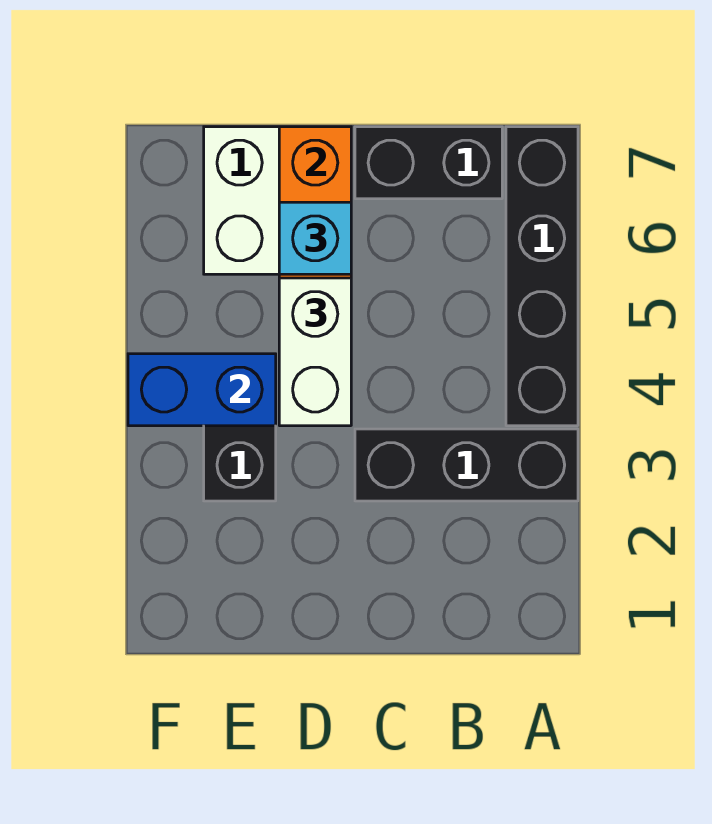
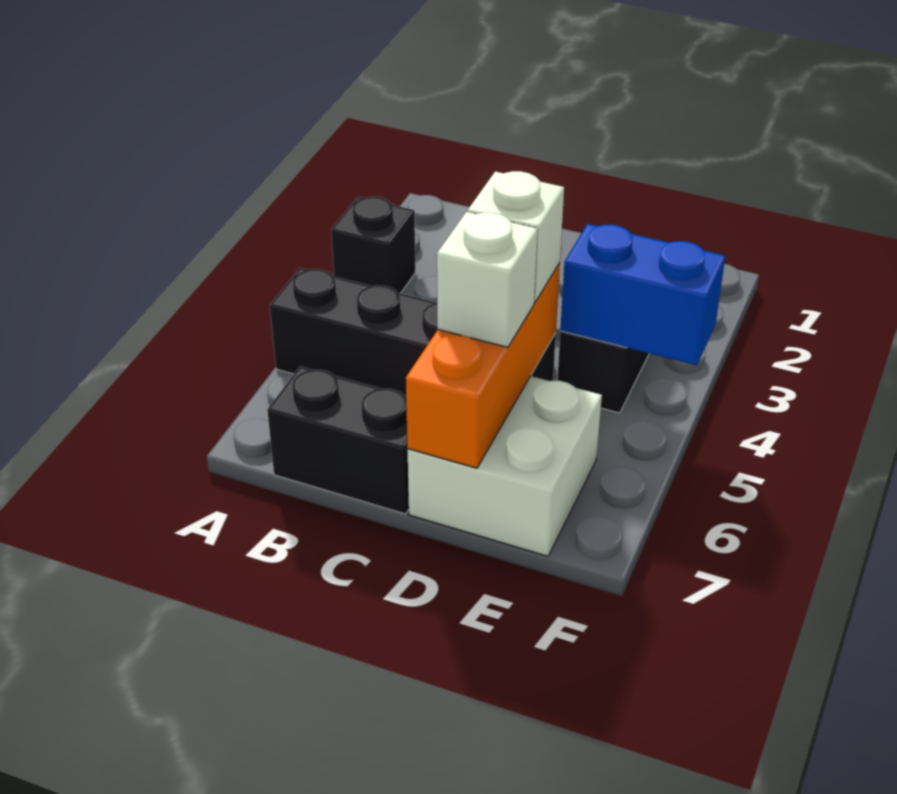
black brick A3:C3 level 1 -> black brick A3 level 1
black brick A4:A7 level 1 -> black brick A5:D5 level 1
white brick D4:D5 level 3 -> white brick D5 level 3
cyan brick D6 level 3 -> white brick D6 level 3

